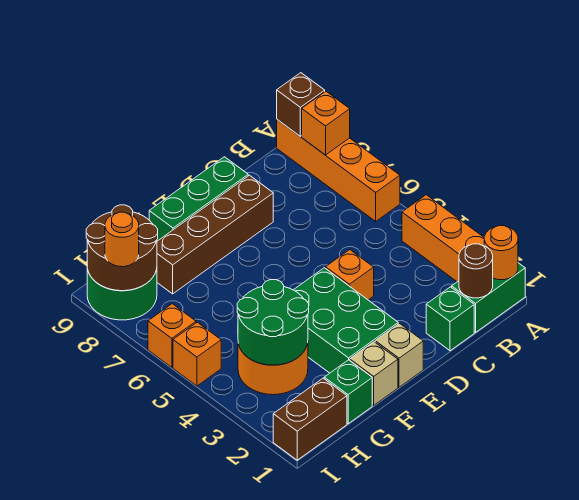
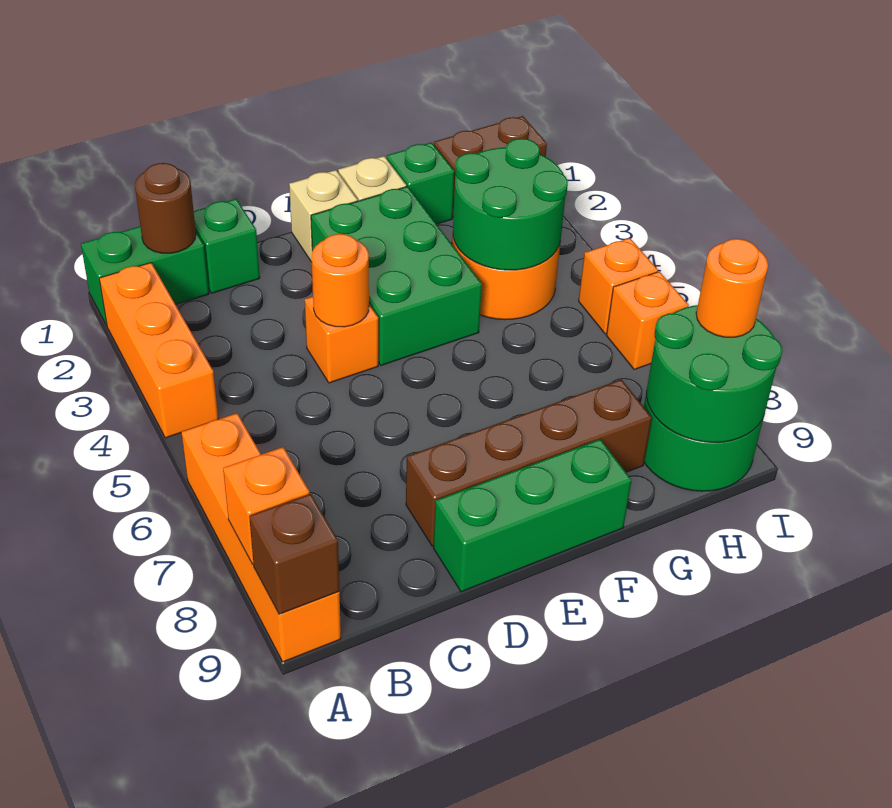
orange round brick A1 level 2 -> orange round brick D4 level 2
brown round brick H8:I9 level 2 -> green round brick H8:I9 level 2

